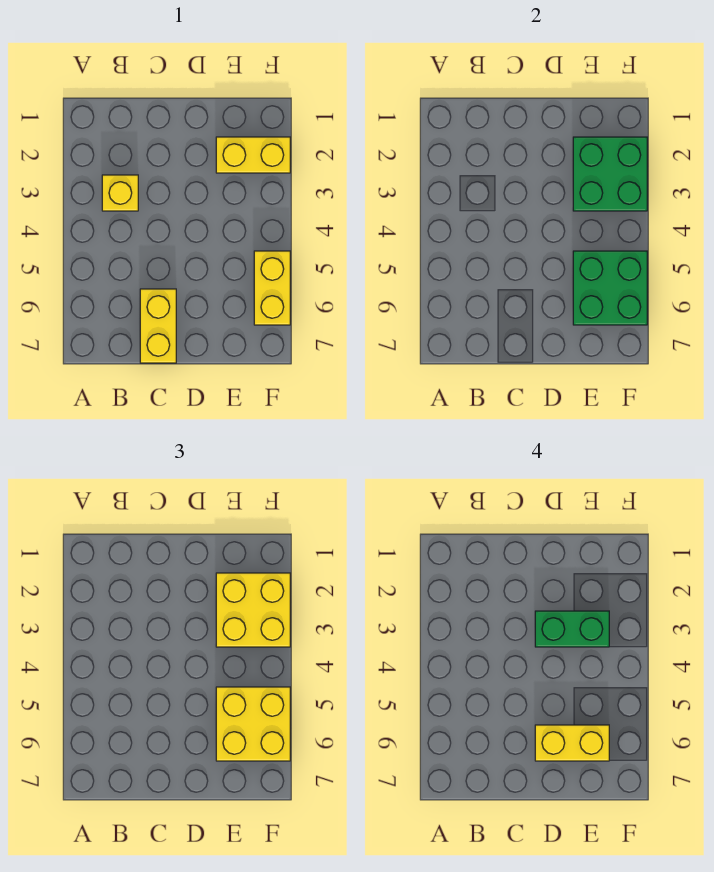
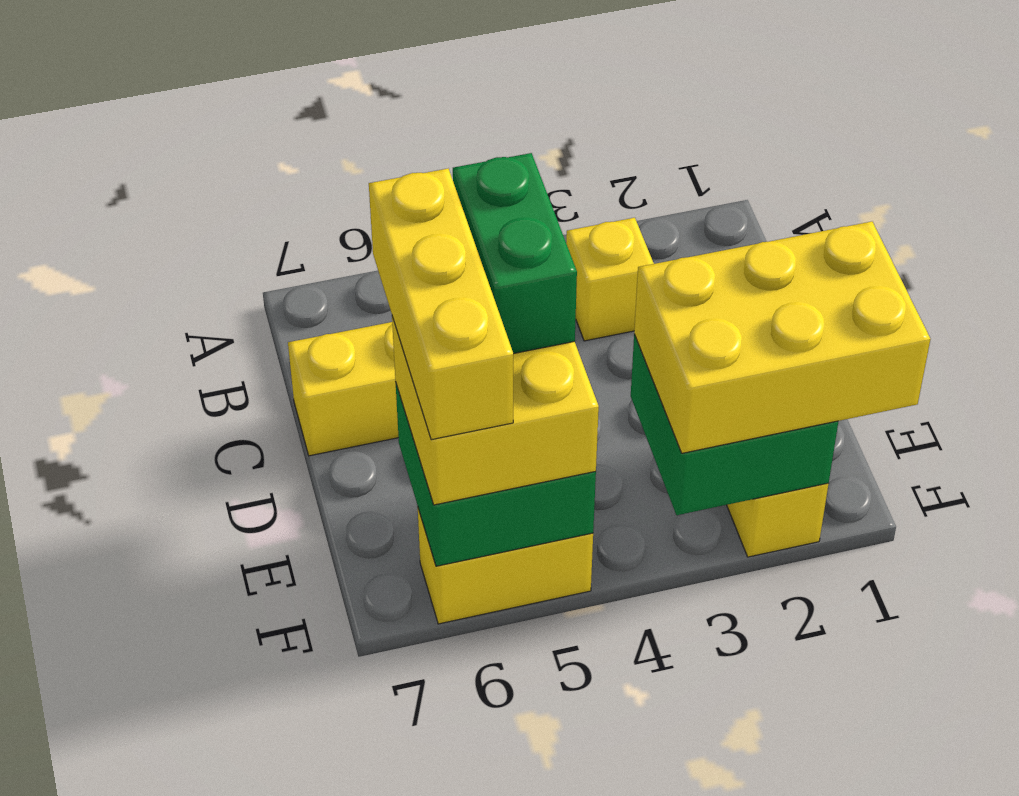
green brick D3:E3 level 4 -> green brick D5:E5 level 4
yellow brick D6:E6 level 4 -> yellow brick D6:F6 level 4
yellow brick E2:F3 level 3 -> yellow brick E1:F3 level 3

